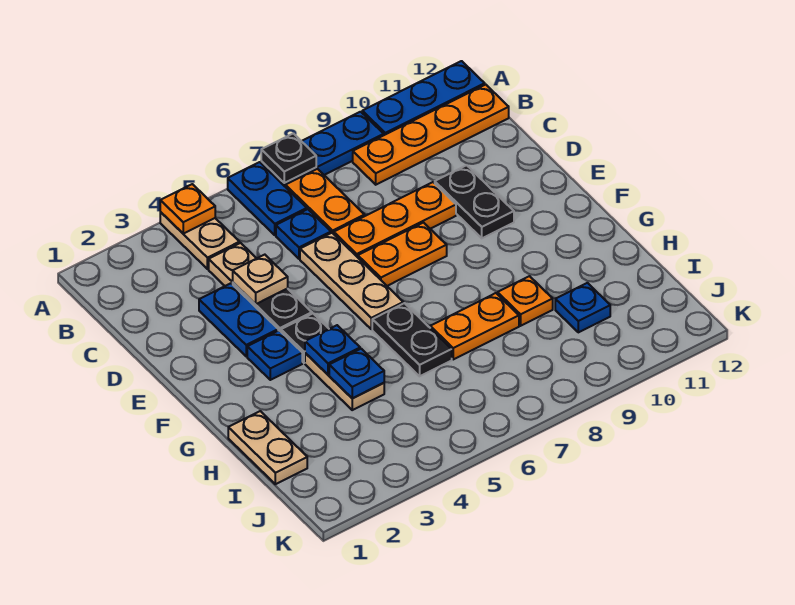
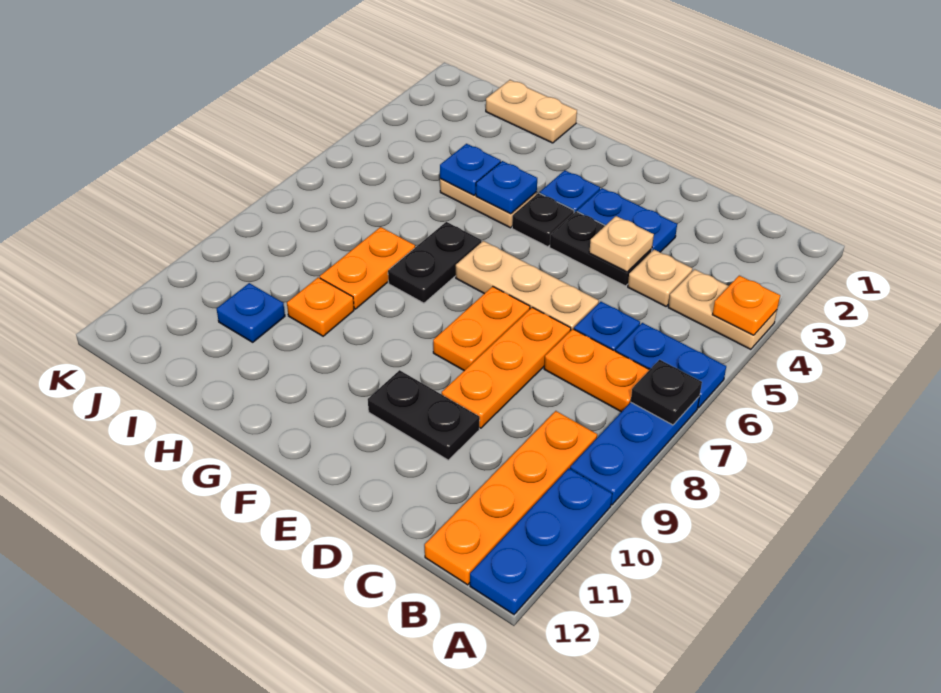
black plate G6:H6 level 1 -> black plate G6:G7 level 1

